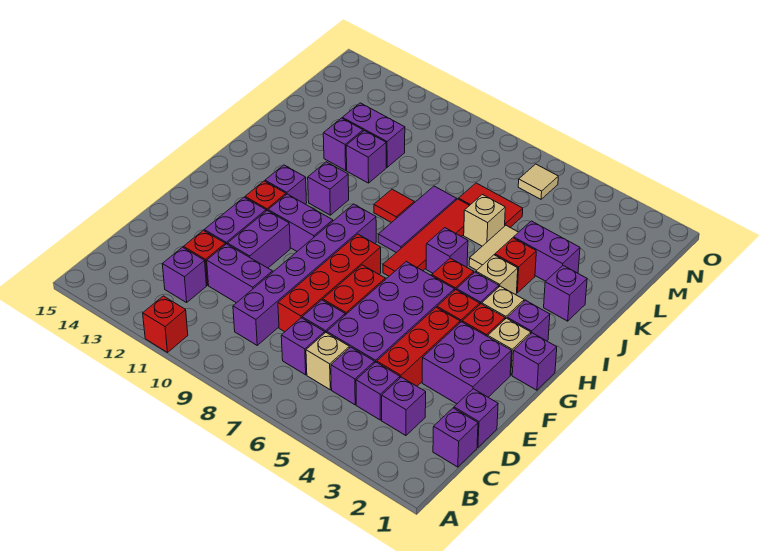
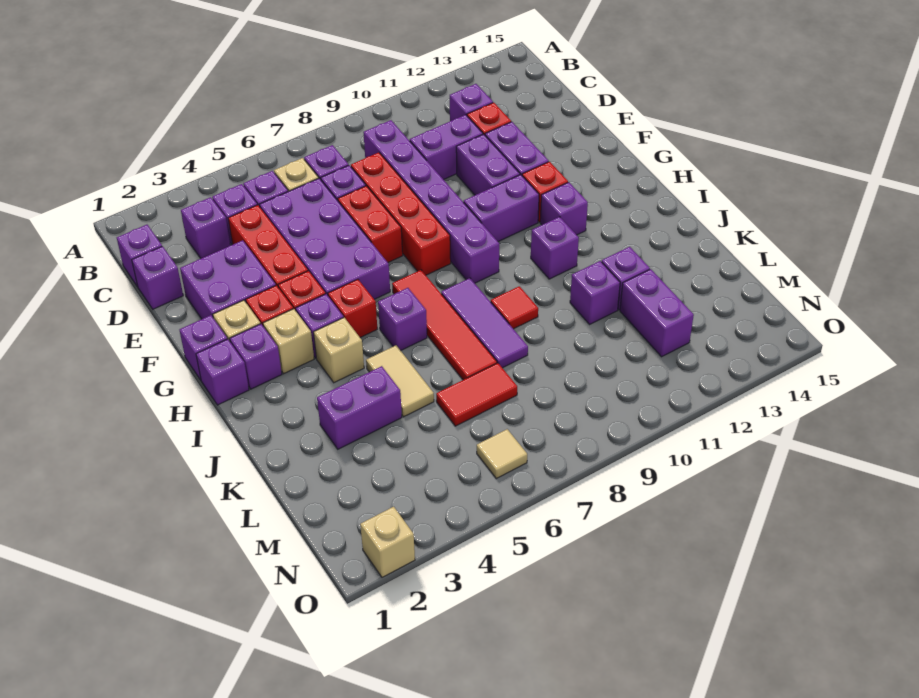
red brick A11 level 1 -> none
purple brick J2 level 1 -> purple brick H1 level 1
red brick J4 level 1 -> none
tan brick K6 level 1 -> tan brick O2 level 1
purple brick L11:L12 level 1 -> purple brick L12:M12 level 1

